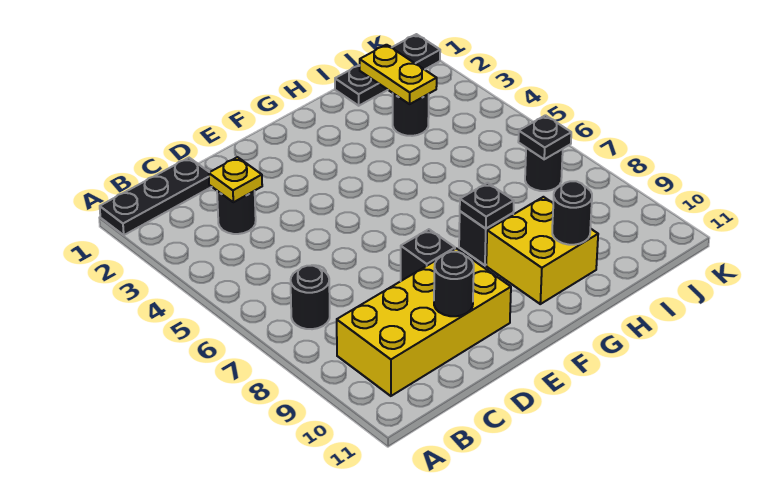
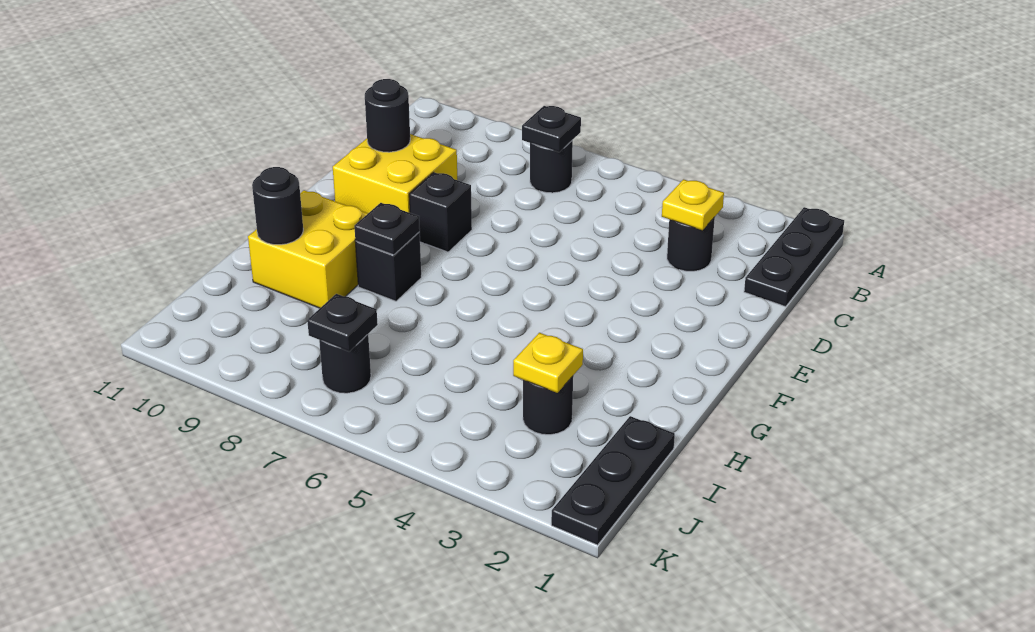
none -> black plate B7 level 2
yellow brick B9:E10 level 1 -> yellow brick D9:E10 level 1
yellow plate I2:I3 level 2 -> yellow plate I3 level 2

